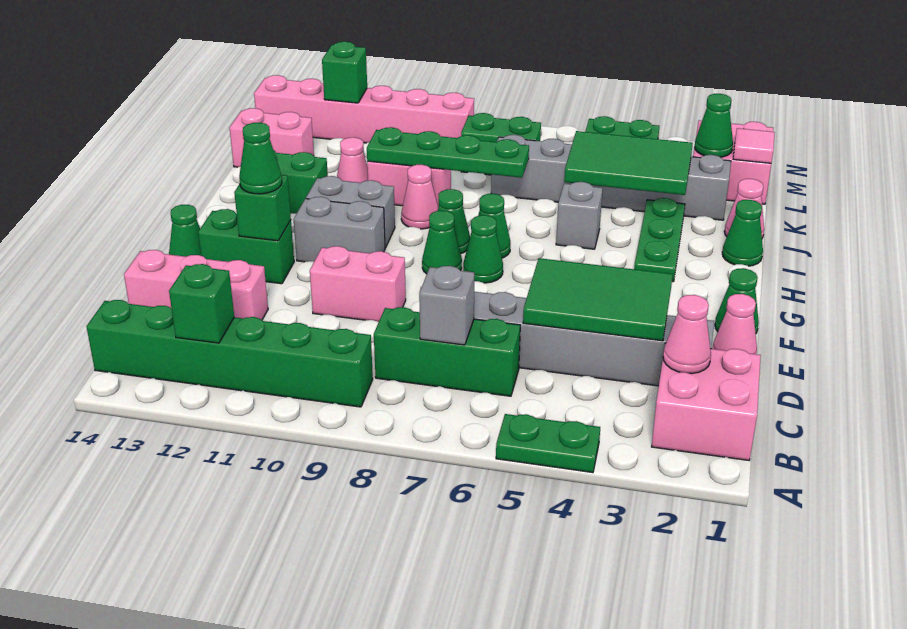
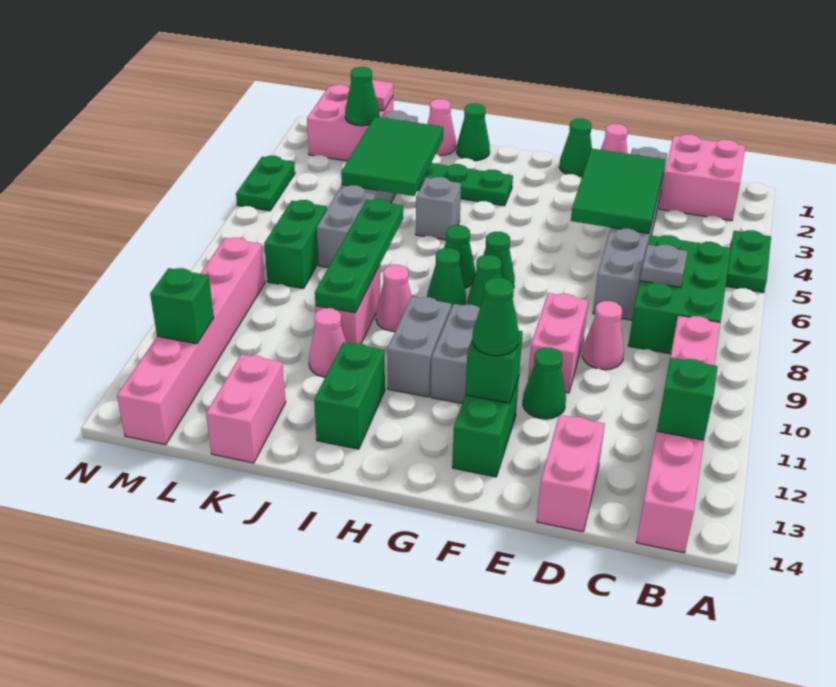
green brick B9:B14 level 1 -> pink brick B9:B14 level 1
pink cone C2 level 2 -> pink cone D9 level 1
green brick C6:C8 level 1 -> green brick B6:C8 level 1
grey brick C7 level 2 -> grey plate C7 level 2
pink brick D12:D14 level 1 -> pink brick D13:D14 level 1
green cone F14 level 1 -> green cone E11 level 1

